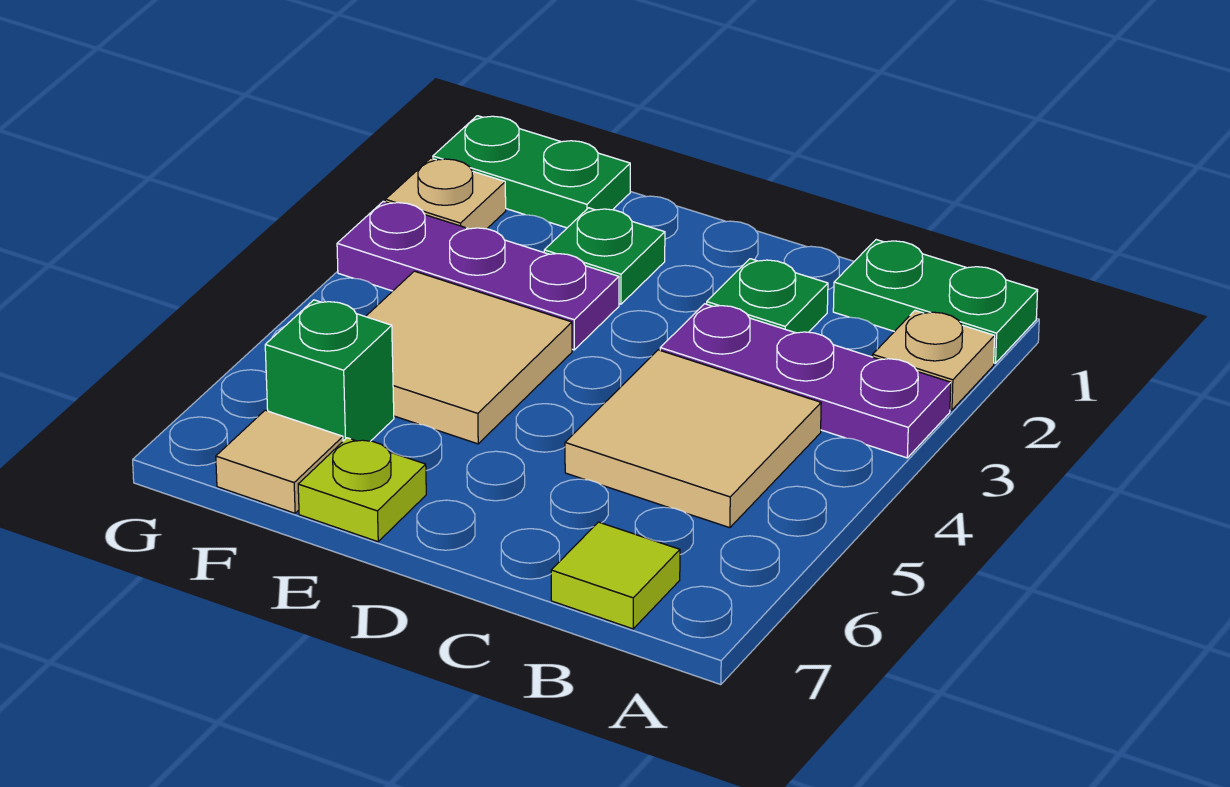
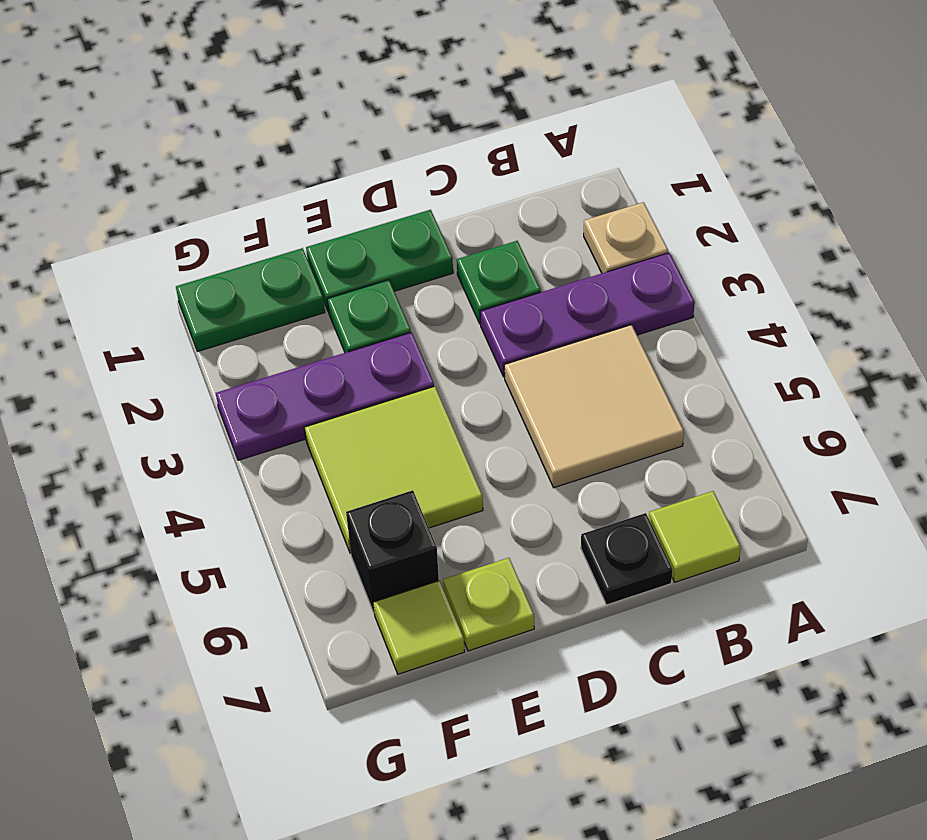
green plate A1:B1 level 1 -> green plate D1:E1 level 1
none -> black plate C7 level 1
tan tile E4:F5 level 1 -> lime tile E4:F5 level 1
green brick F6 level 1 -> black brick F6 level 1
tan tile F7 level 1 -> lime tile F7 level 1
tan plate G2 level 1 -> none

